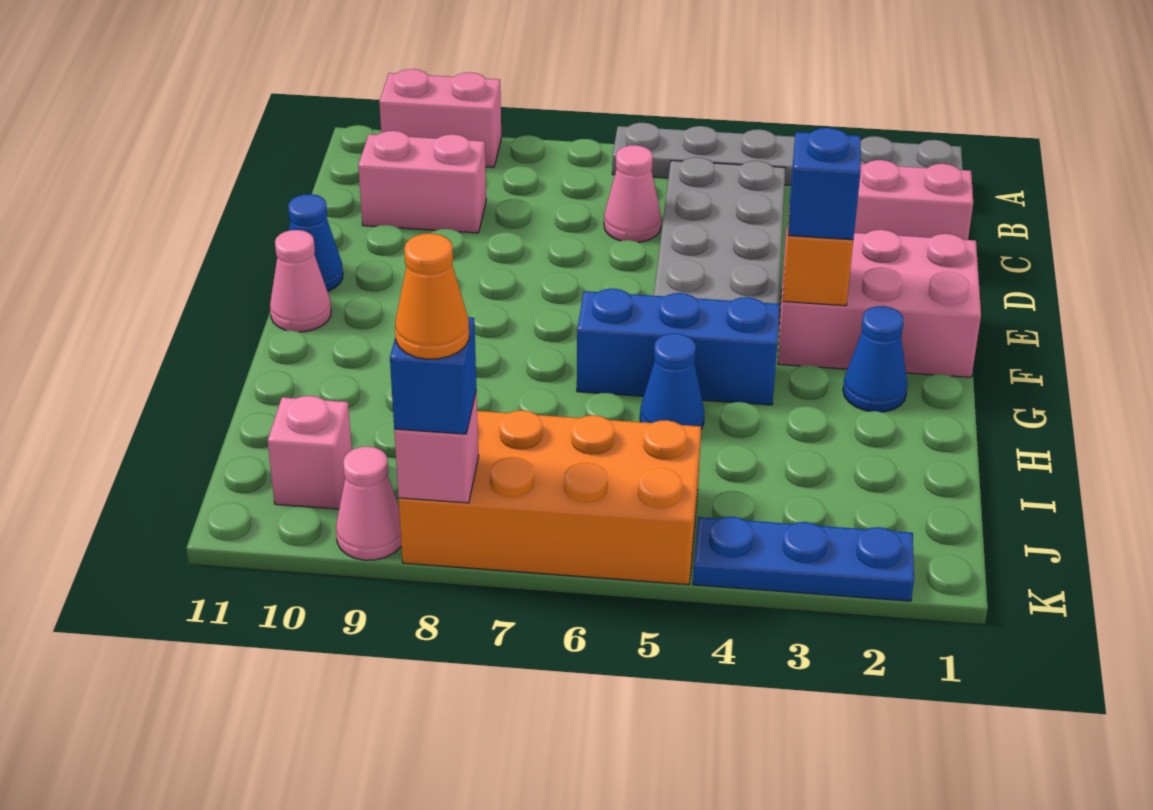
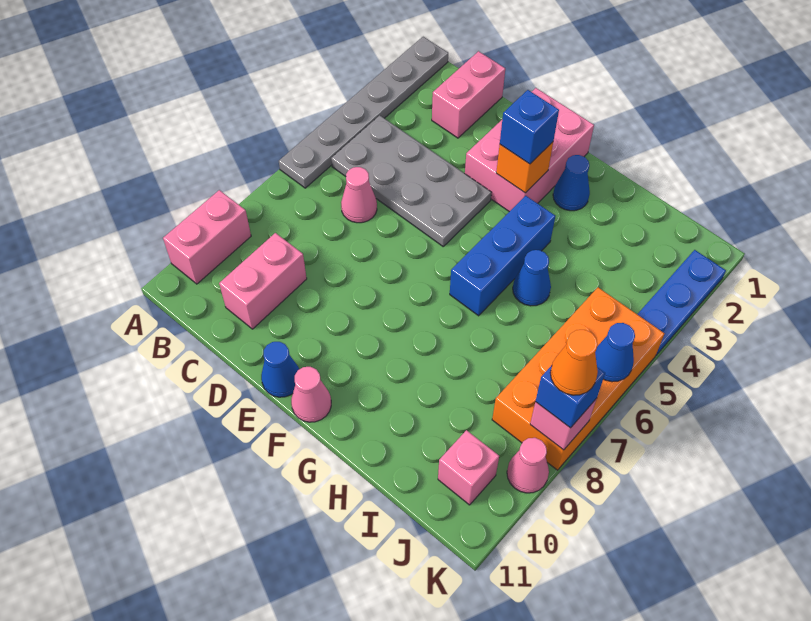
none -> blue cone K6 level 2

